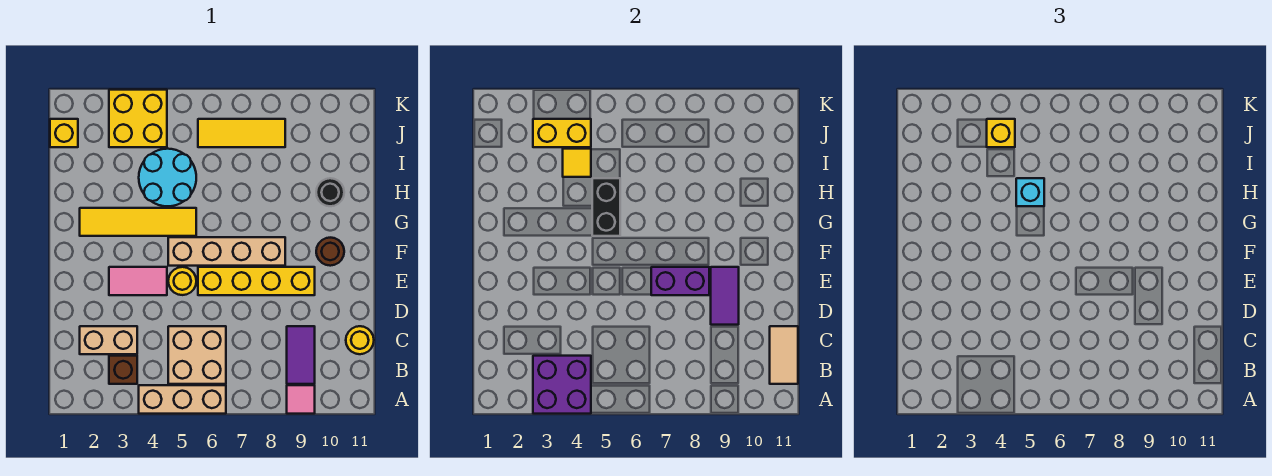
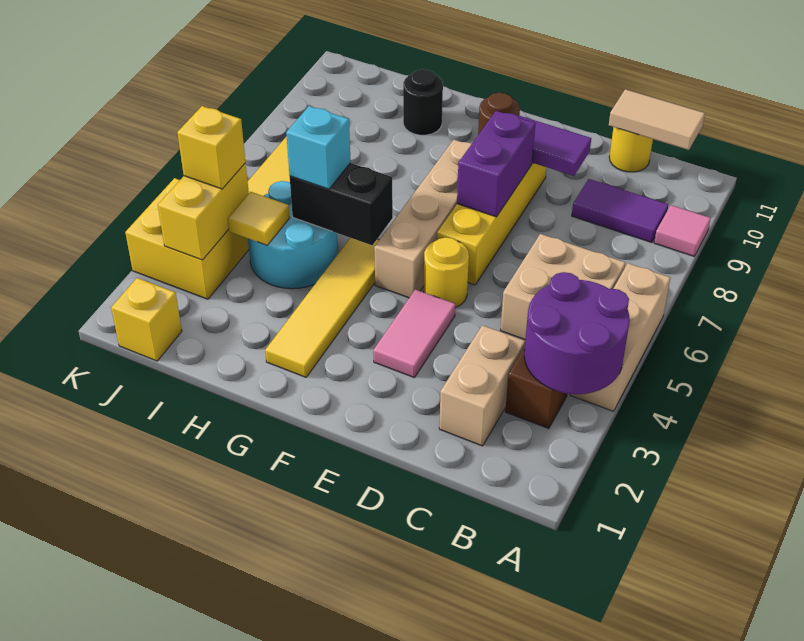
purple brick A3:B4 level 2 -> purple round brick A3:B4 level 2

